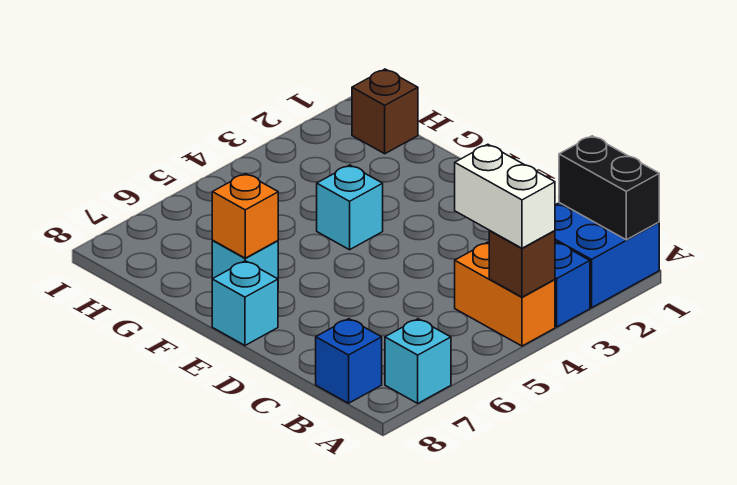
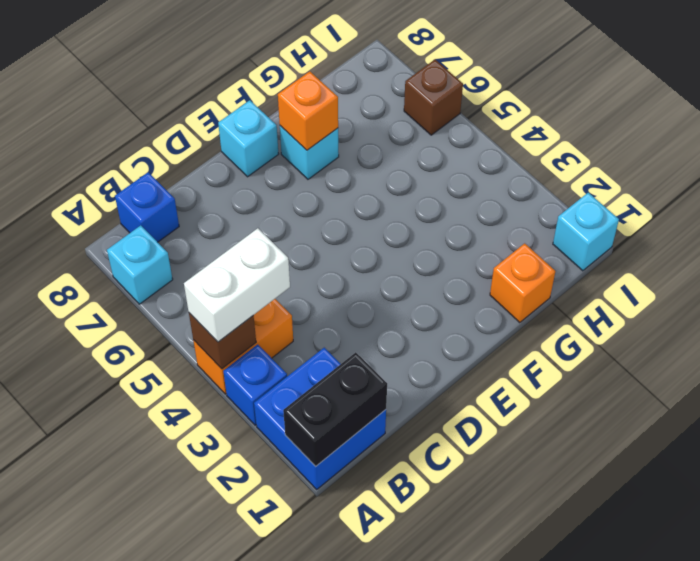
cyan brick F4 level 1 -> cyan brick I1 level 1
none -> orange brick G1 level 1
brown brick H1 level 1 -> brown brick I6 level 1

